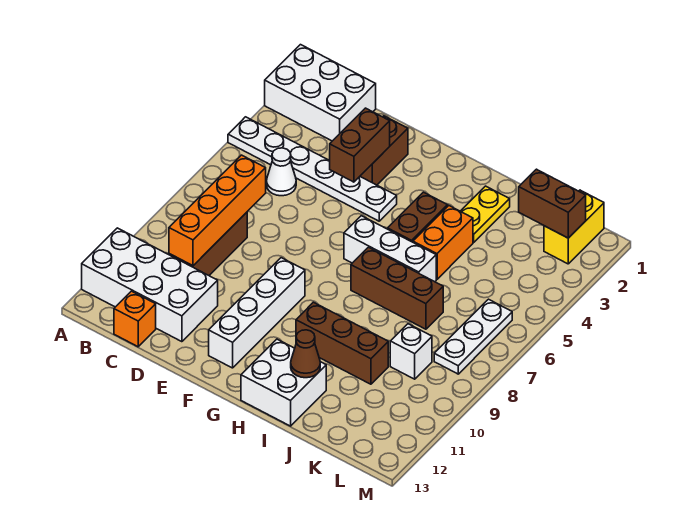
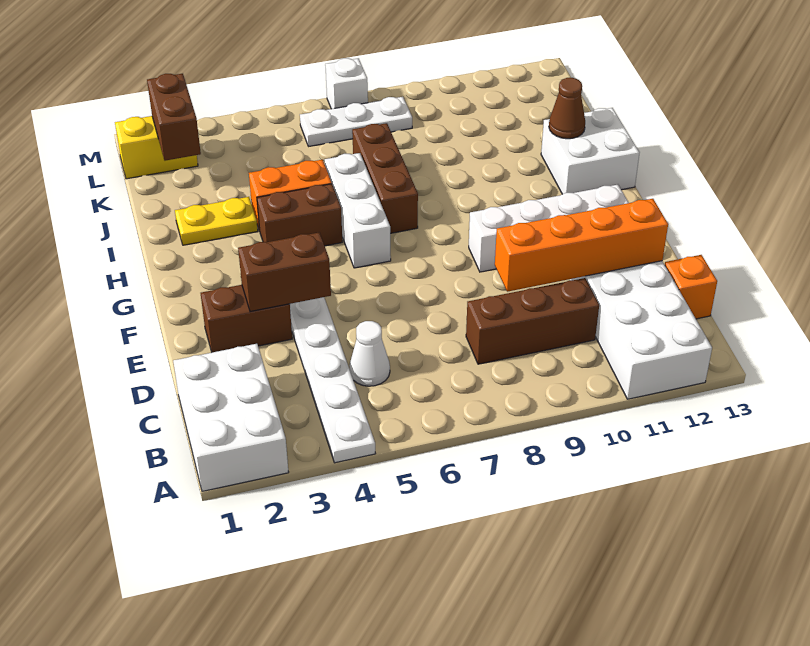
orange brick C7:C10 level 2 -> orange brick D9:D12 level 2
brown brick H10:J10 level 1 -> none
white brick K9 level 1 -> white brick M7 level 1

